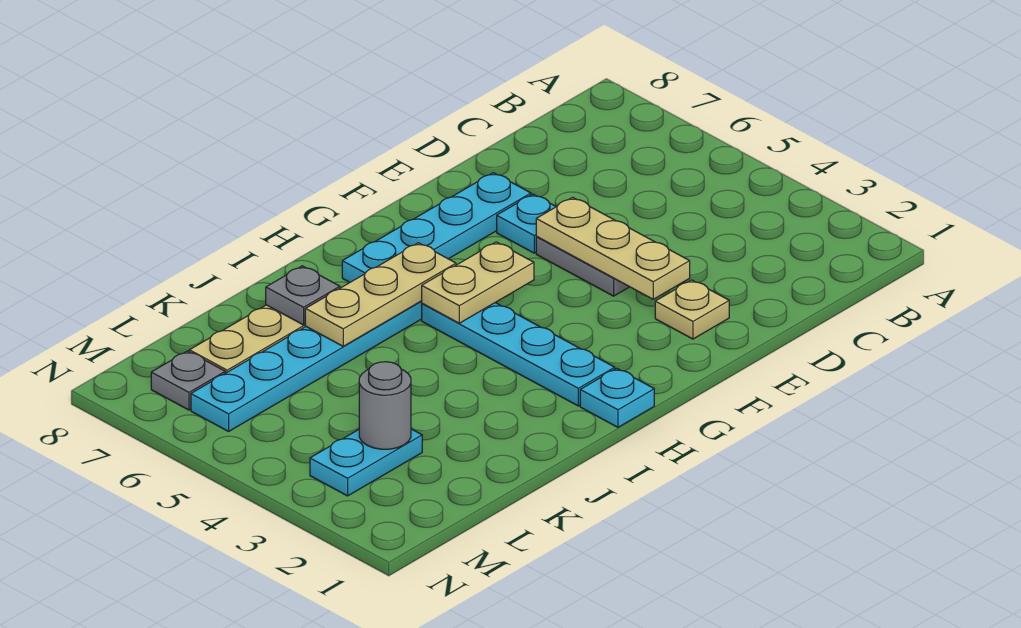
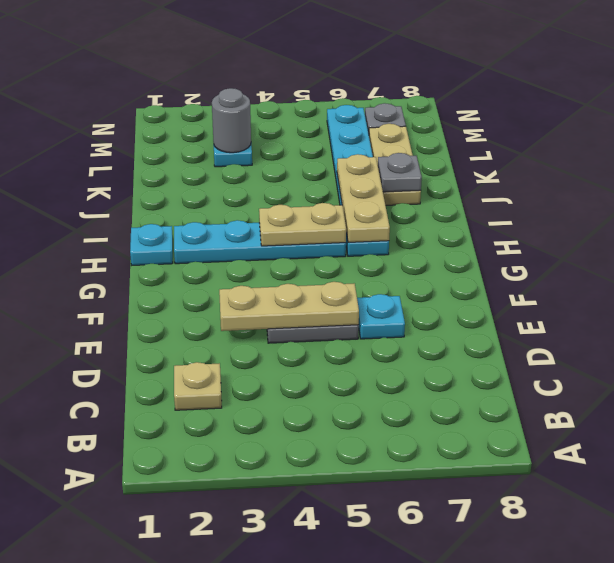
tan plate E2 level 1 -> tan plate C2 level 1
cyan plate E7:H7 level 1 -> none
tan plate G5:H5 level 2 -> tan plate H4:H5 level 2

